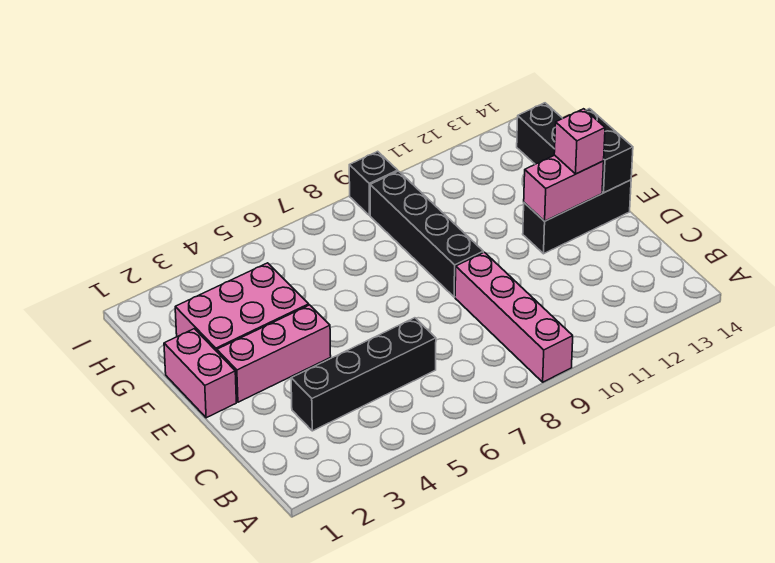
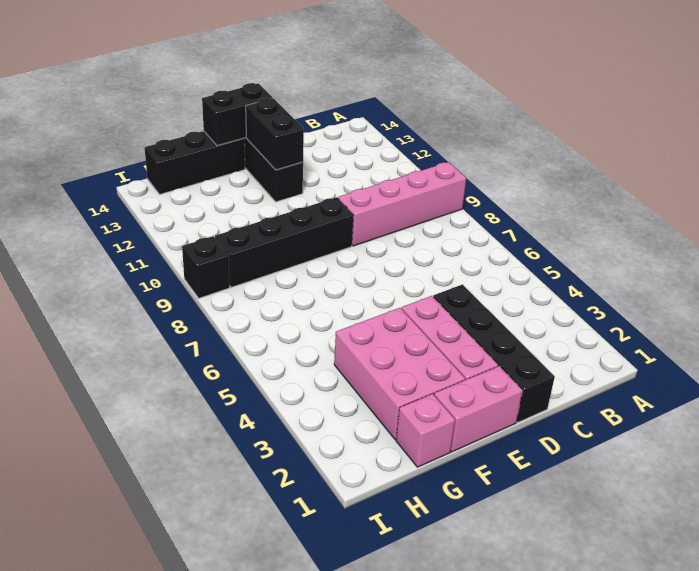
black brick C3:C6 level 1 -> black brick D1:D4 level 1
pink brick E12:E13 level 2 -> black brick E12:E13 level 2
pink brick E13 level 3 -> pink brick G1 level 1

